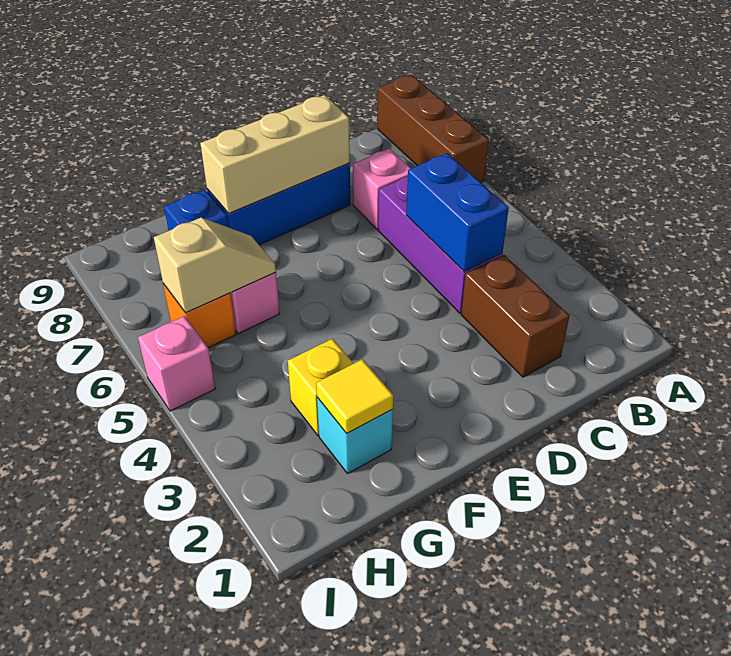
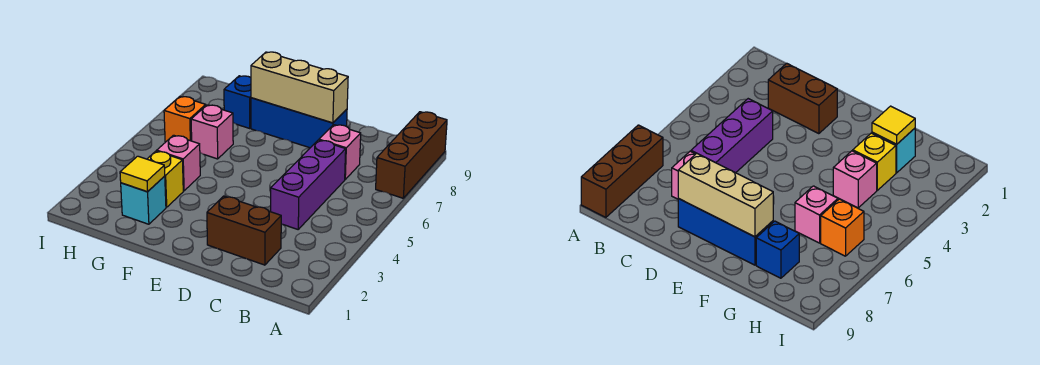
brown brick C2:C3 level 1 -> brown brick C2:D2 level 1
blue brick C4:C5 level 2 -> none
tan slope G6:H6 level 2 top H -> none
pink brick I5 level 1 -> pink brick G4 level 1

